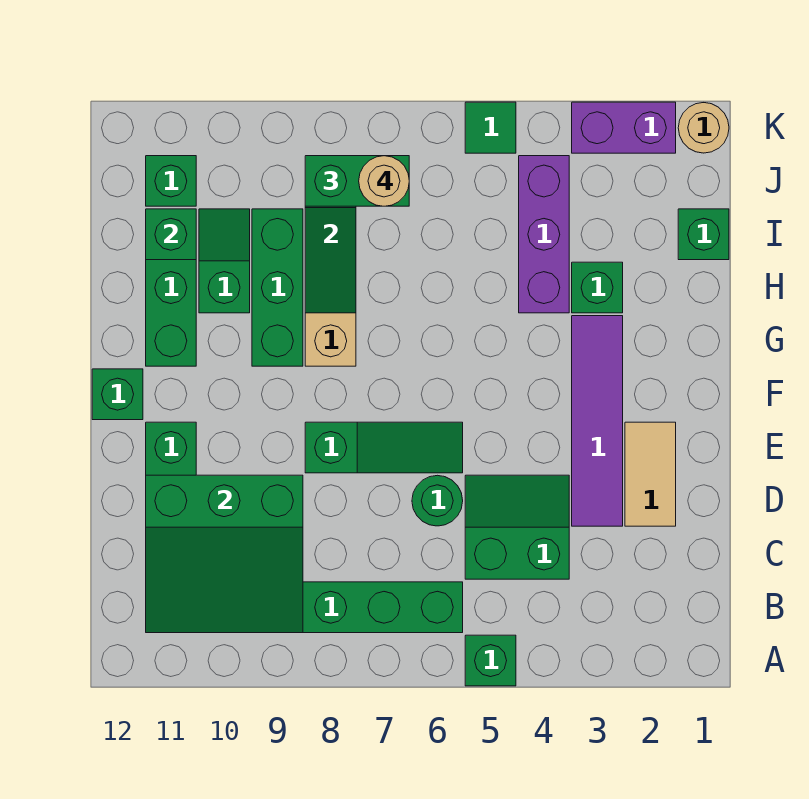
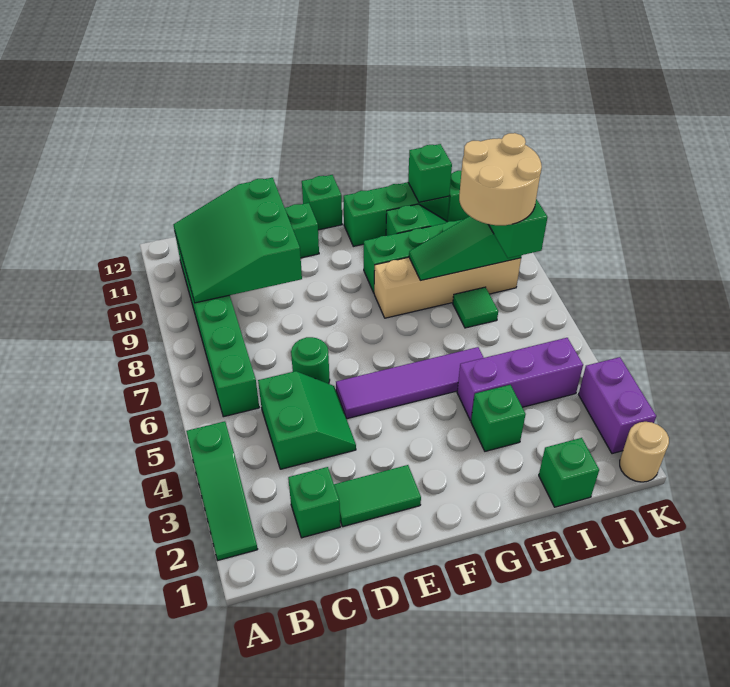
green brick A5 level 1 -> green brick C2 level 1
tan tile D2:E2 level 1 -> green tile D2:E2 level 1
purple tile D3:G3 level 1 -> purple tile E5:H5 level 1
green slope E6:E8 level 1 top 8 -> green slope A2:A4 level 1 top 4
tan round brick J7 level 4 -> tan round brick I7:J8 level 4
green tile K5 level 1 -> green tile I7 level 1

